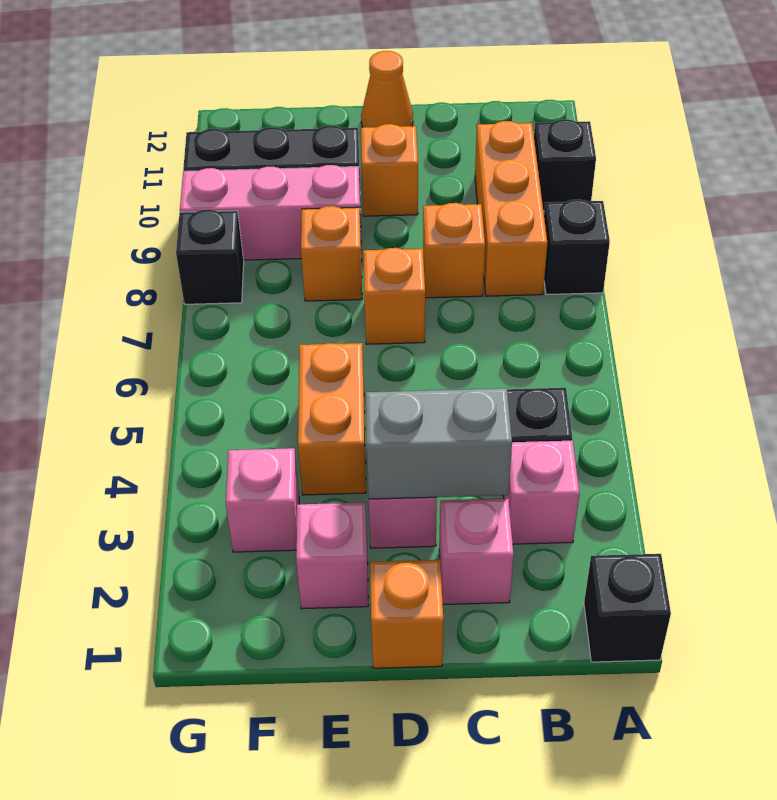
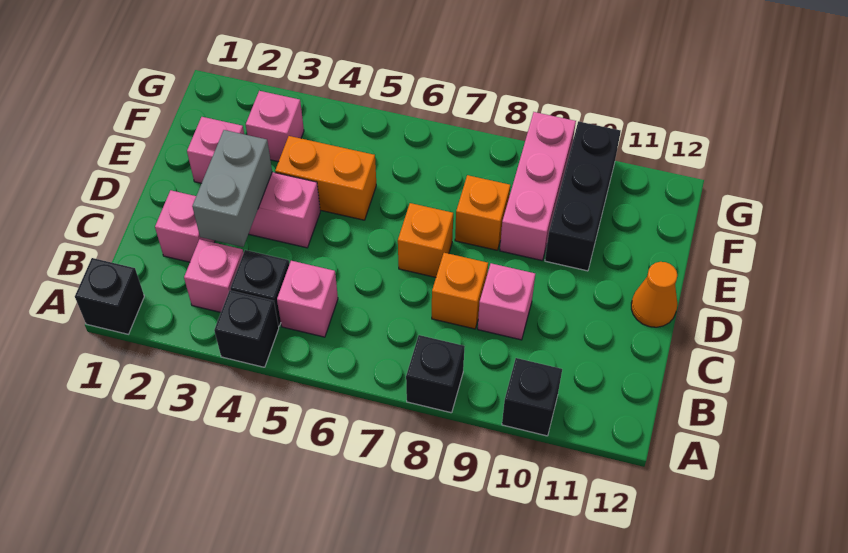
none -> pink brick B5 level 1
orange brick B8:B10 level 1 -> none
none -> pink brick C9 level 1
orange brick D1 level 1 -> none
orange brick D10 level 1 -> none
black brick G8 level 1 -> black brick A4 level 1

